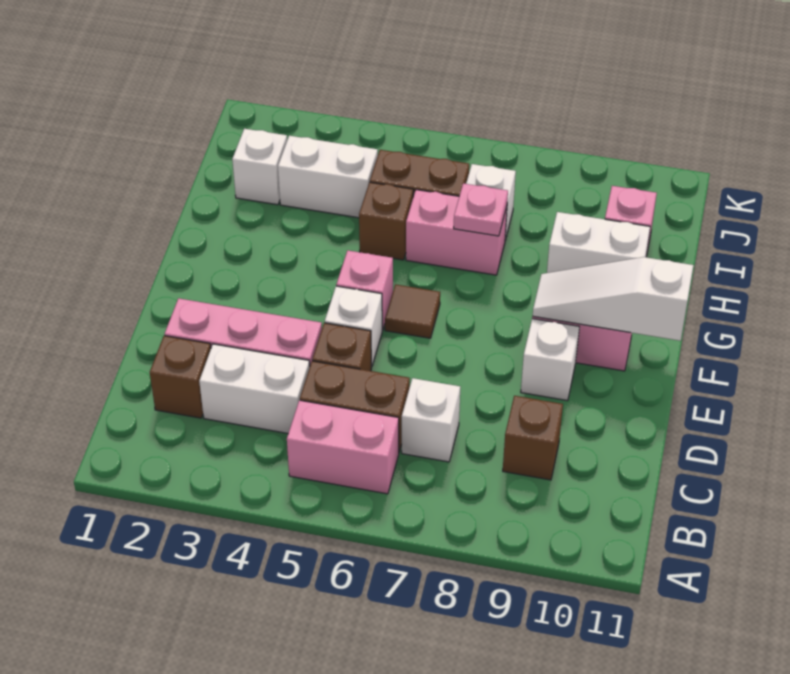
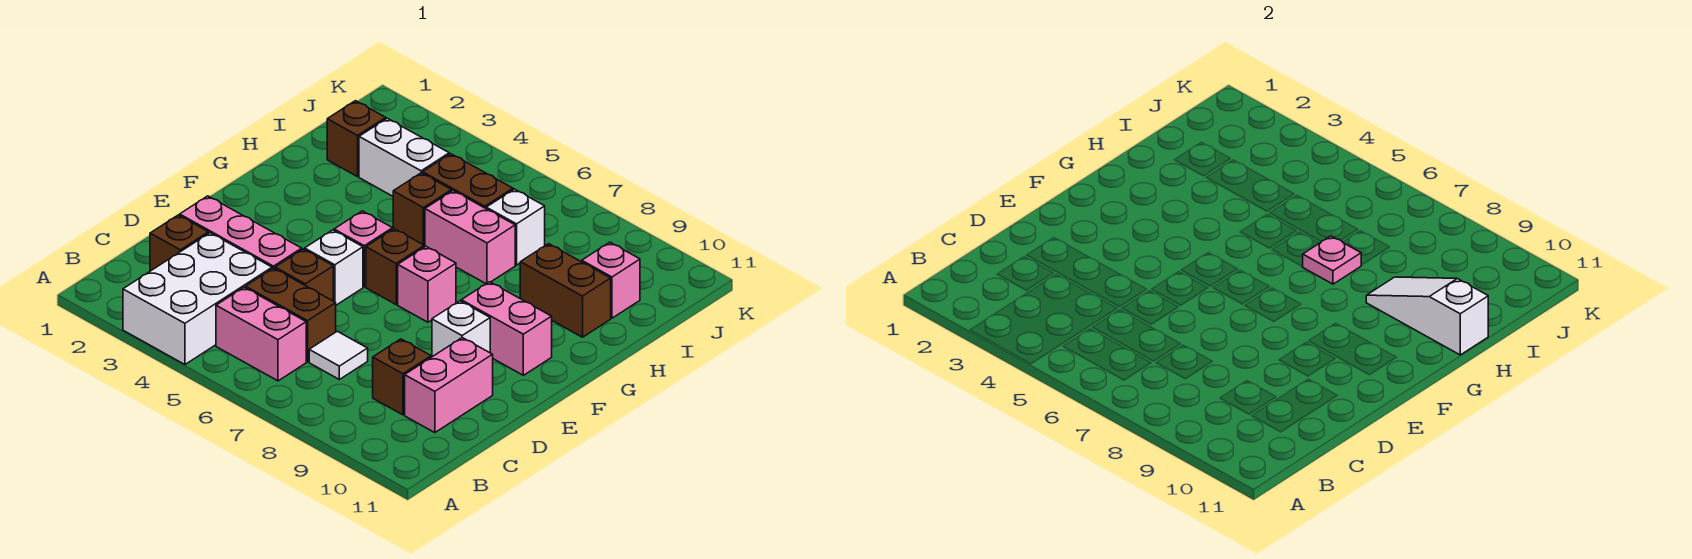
white brick C3:C4 level 1 -> white brick A3:C4 level 1
white brick C7 level 1 -> white tile C7 level 1
none -> pink brick C10:D10 level 1
brown tile F6 level 1 -> brown brick F6 level 1
none -> pink brick F7 level 1
white slope F9:F11 level 2 top 11 -> white slope H9:H11 level 2 top 11
white brick H9:H10 level 1 -> brown brick H9:H10 level 1
white brick I2 level 1 -> brown brick I2 level 1

